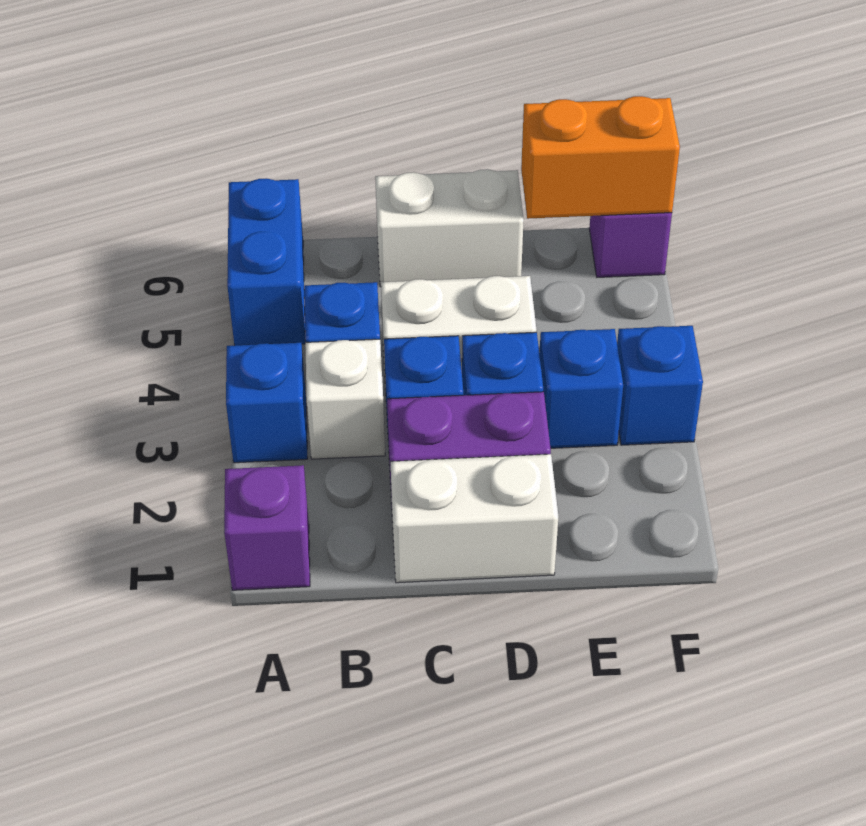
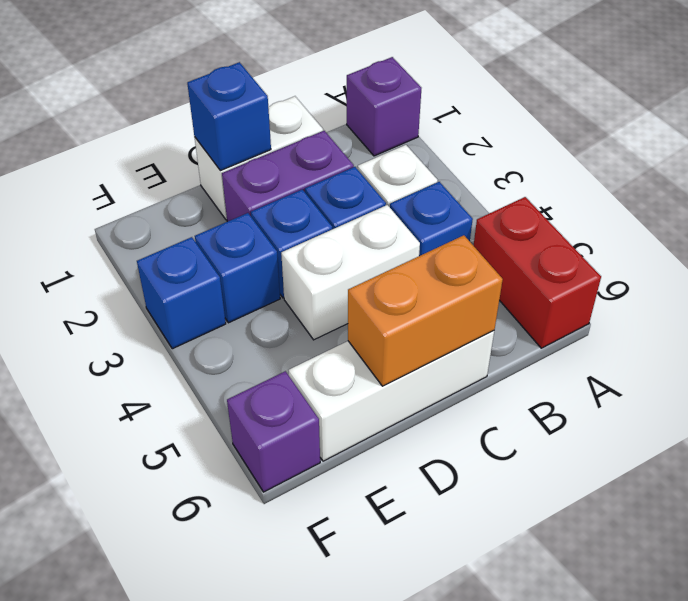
blue brick A3 level 1 -> blue brick D1 level 2
blue brick A5:A6 level 1 -> red brick A5:A6 level 1
white brick C6:D6 level 1 -> white brick C6:E6 level 1
orange brick E6:F6 level 2 -> orange brick C6:D6 level 2

